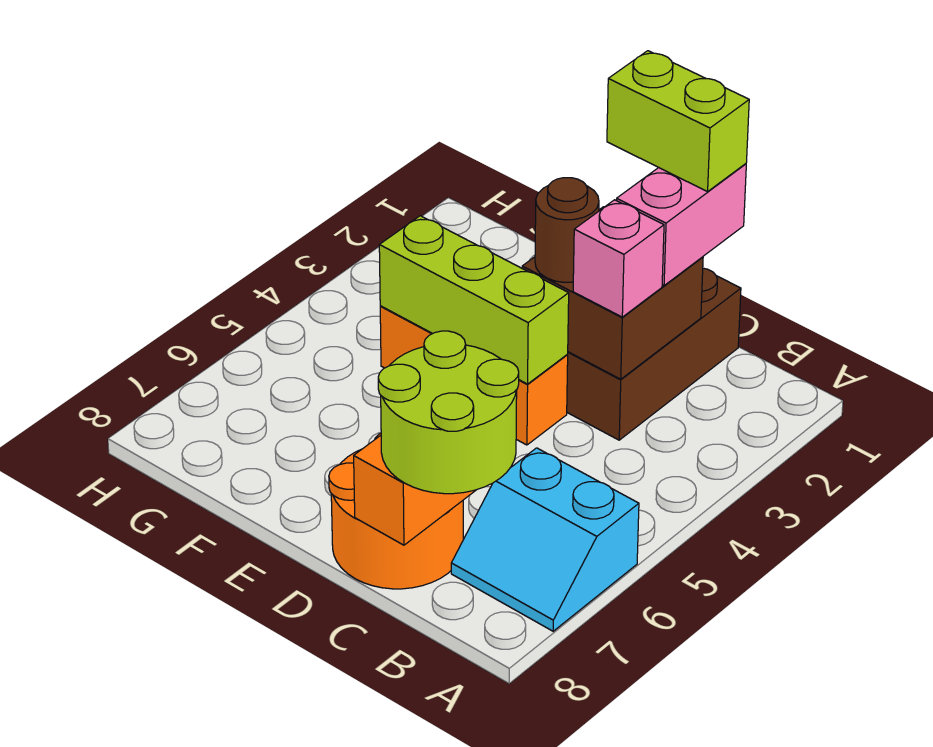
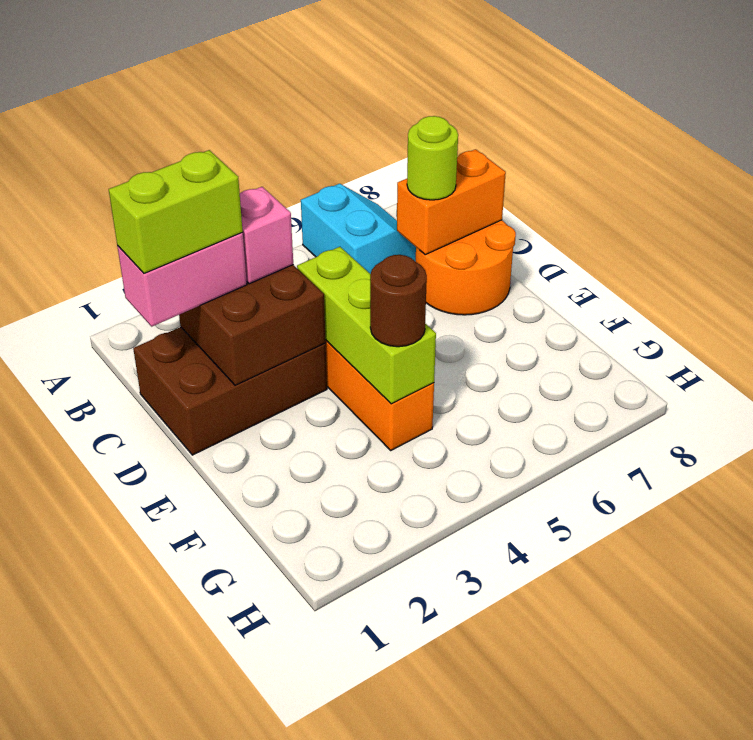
lime round brick B7:C8 level 3 -> lime round brick C7 level 3
lime brick C1:D1 level 4 -> lime brick C1:C2 level 4
brown round brick D3 level 3 -> brown round brick F4 level 3

